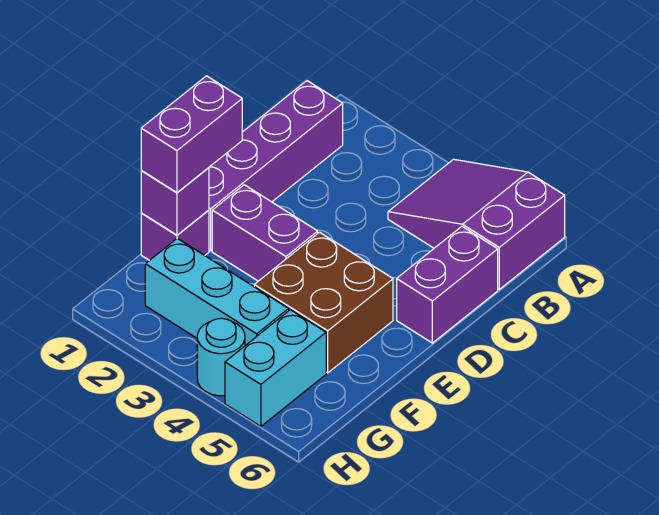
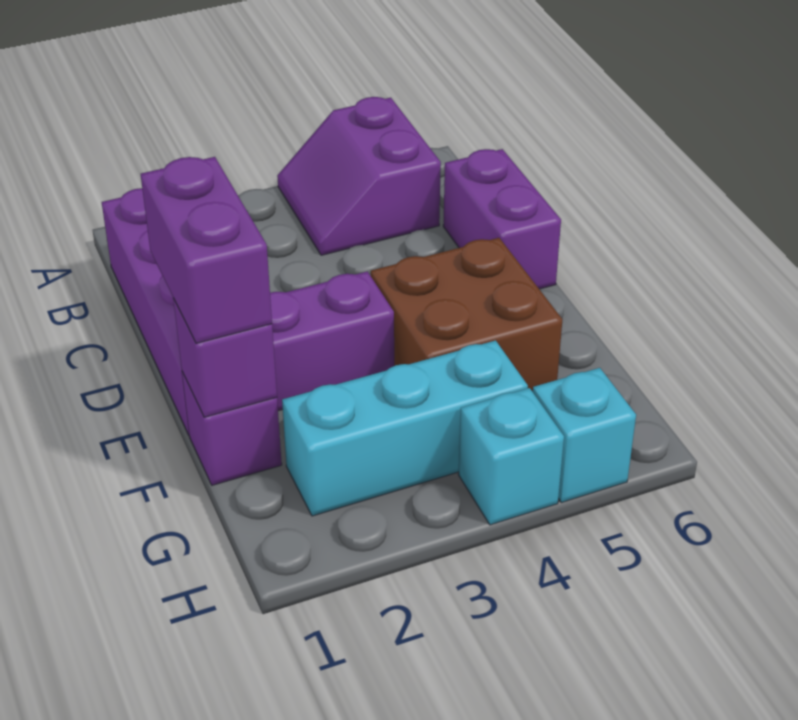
purple slope A4:B6 level 1 top 6 -> purple slope A4:B5 level 1 top 5
cyan brick G5:H5 level 1 -> cyan brick H5 level 1
cyan round brick H4 level 1 -> cyan brick H4 level 1

